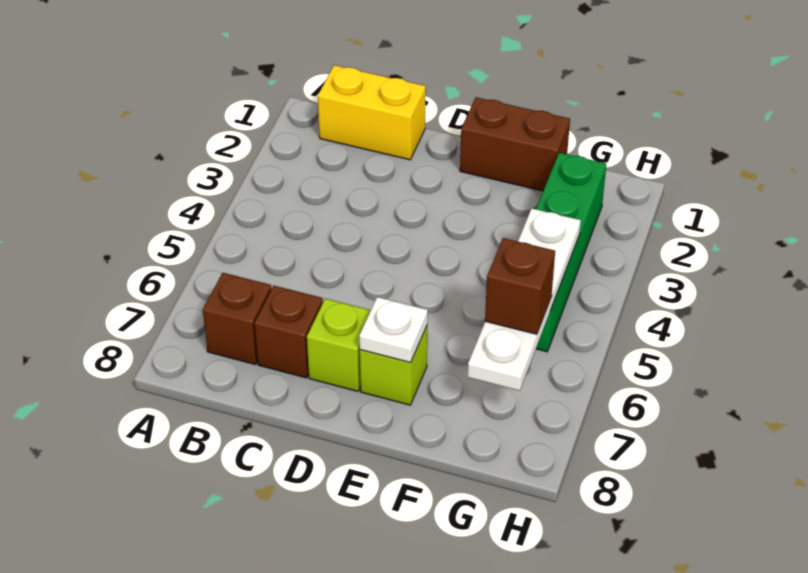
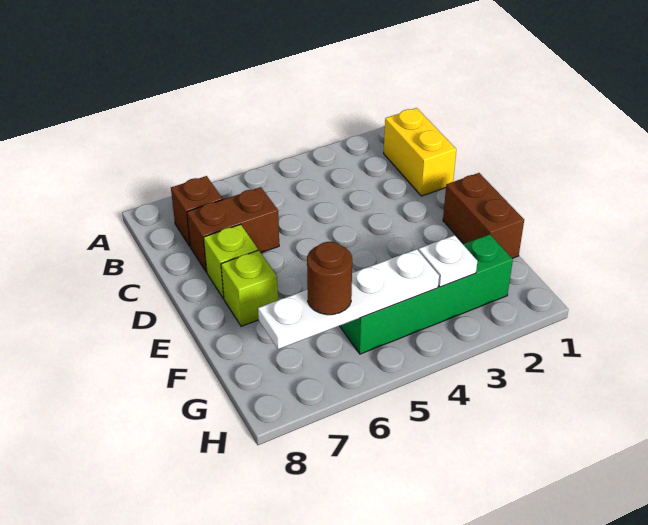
brown brick C7 level 1 -> brown brick C6:C7 level 1
white plate E7 level 2 -> white plate G3 level 2
brown brick G6 level 3 -> brown round brick G6 level 3

